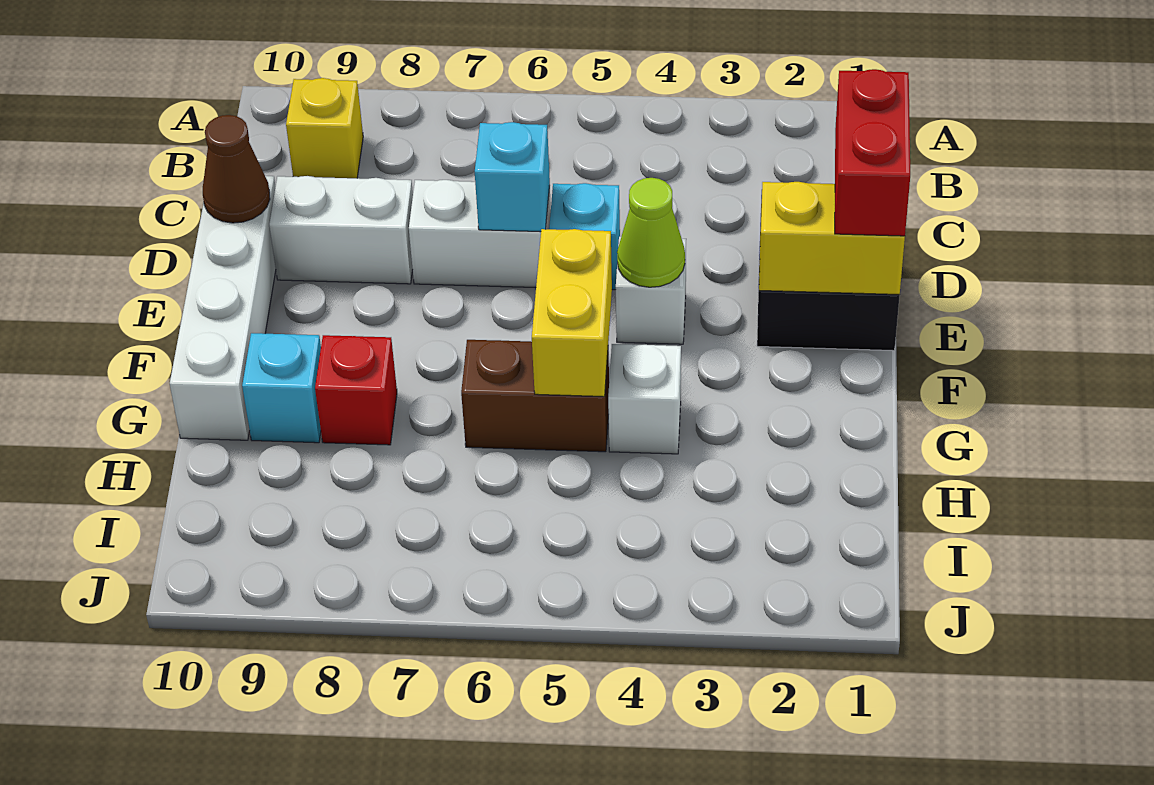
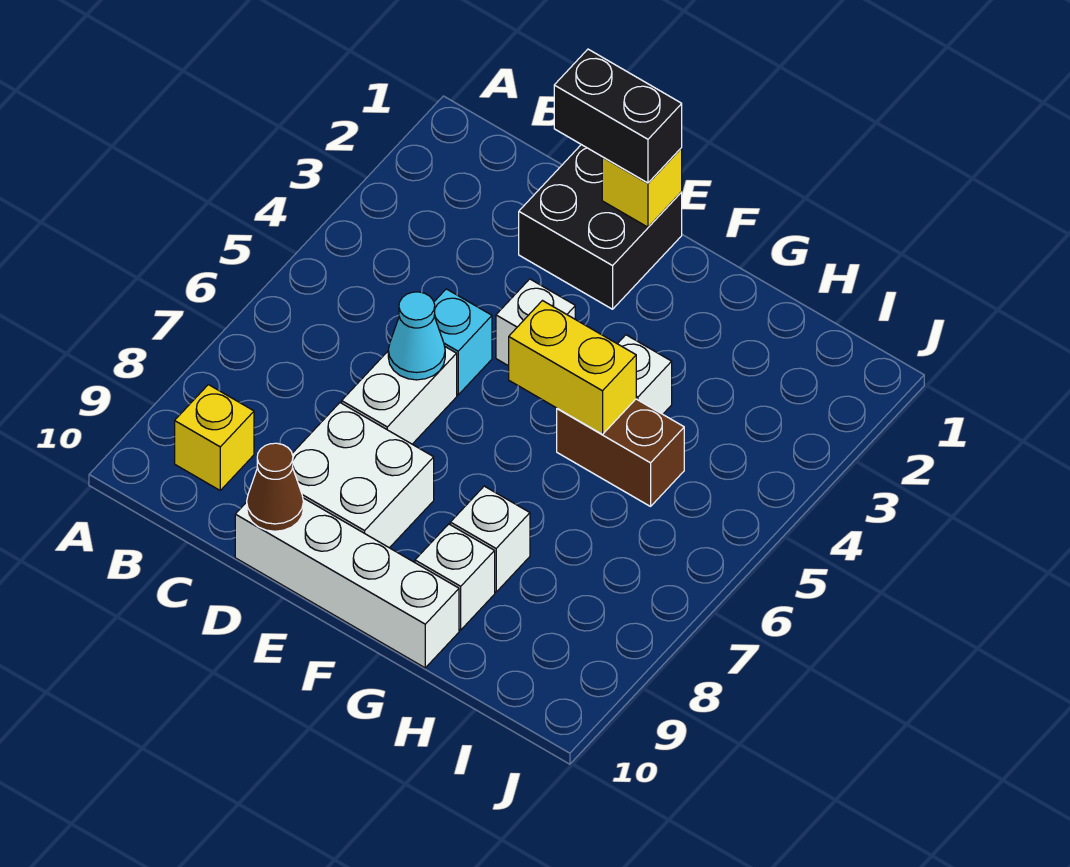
red brick D1:E1 level 3 -> black brick D1:E1 level 3
cyan brick D6 level 2 -> cyan cone D6 level 2
white brick D8:D9 level 1 -> white brick D8:E9 level 1
yellow brick E1:E2 level 2 -> yellow brick E1 level 2
lime cone E4 level 2 -> none
brown brick G5:G6 level 1 -> brown brick G5:H5 level 1
red brick G8 level 1 -> white brick G8 level 1
cyan brick G9 level 1 -> white brick G9 level 1

